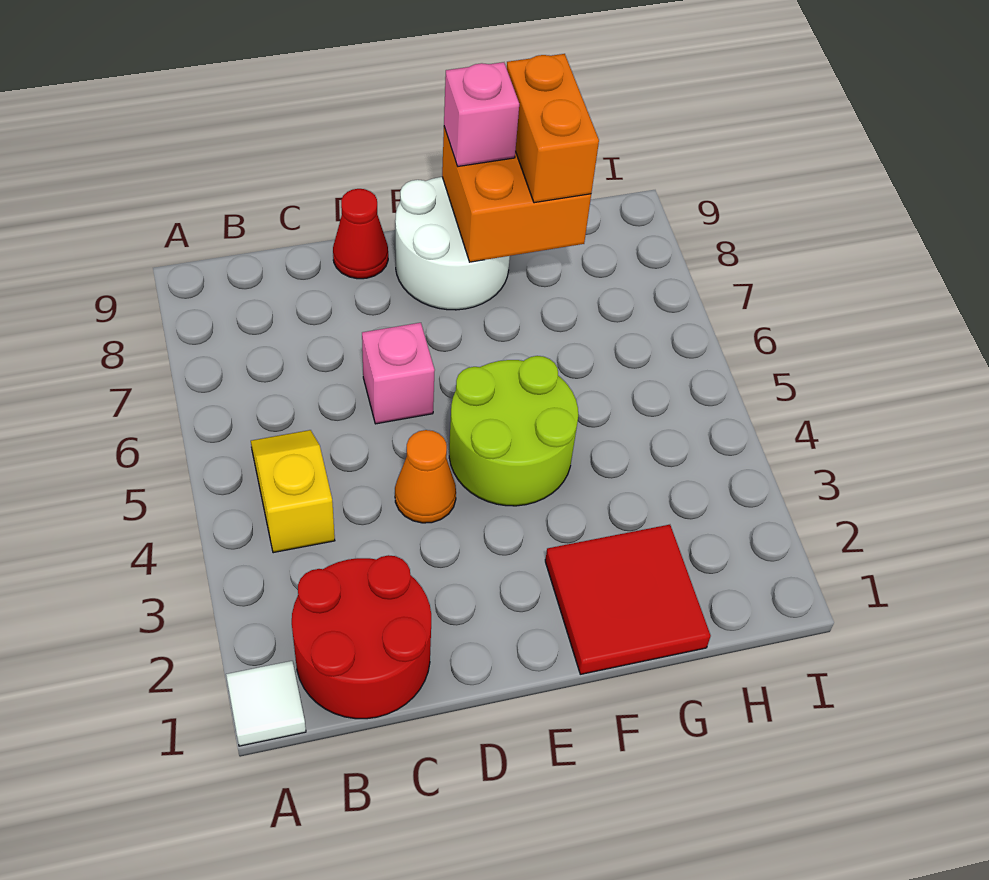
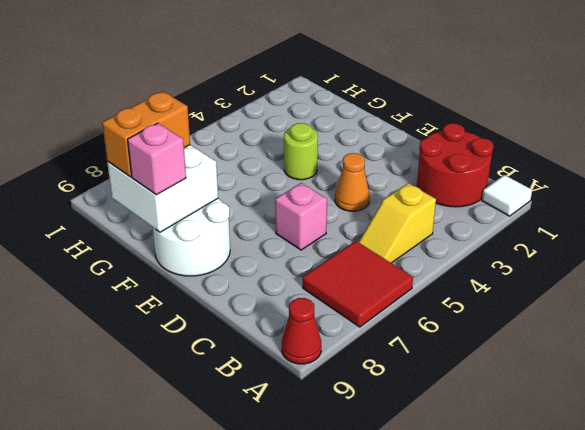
red cone D9 level 1 -> red cone A9 level 1
lime round brick E4:F5 level 1 -> lime round brick F4 level 1
red tile F1:G2 level 1 -> red tile A6:B7 level 1
orange brick F8:G9 level 2 -> white brick F8:G9 level 2

